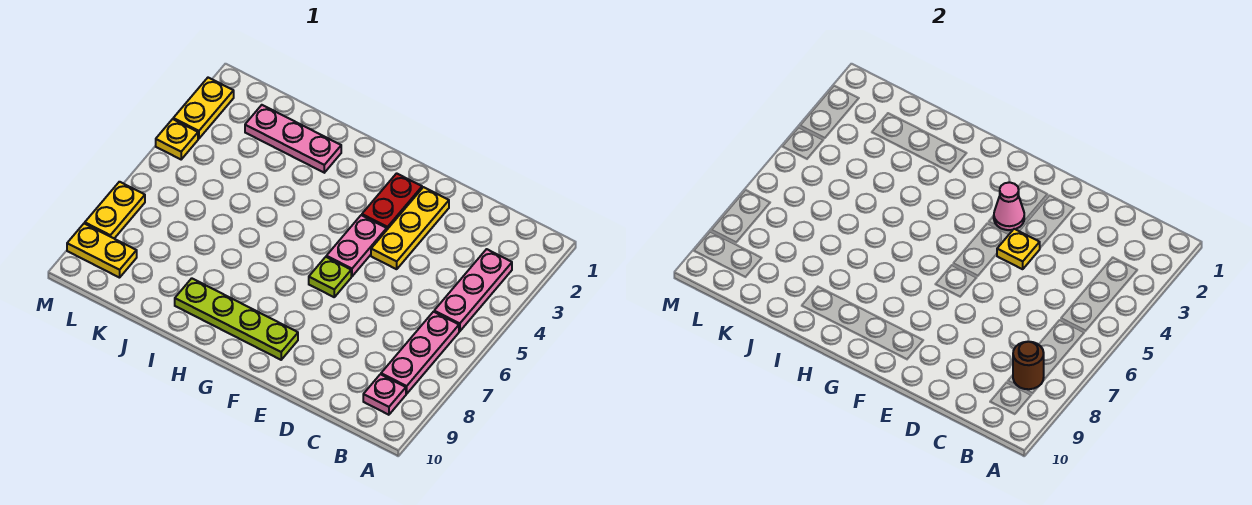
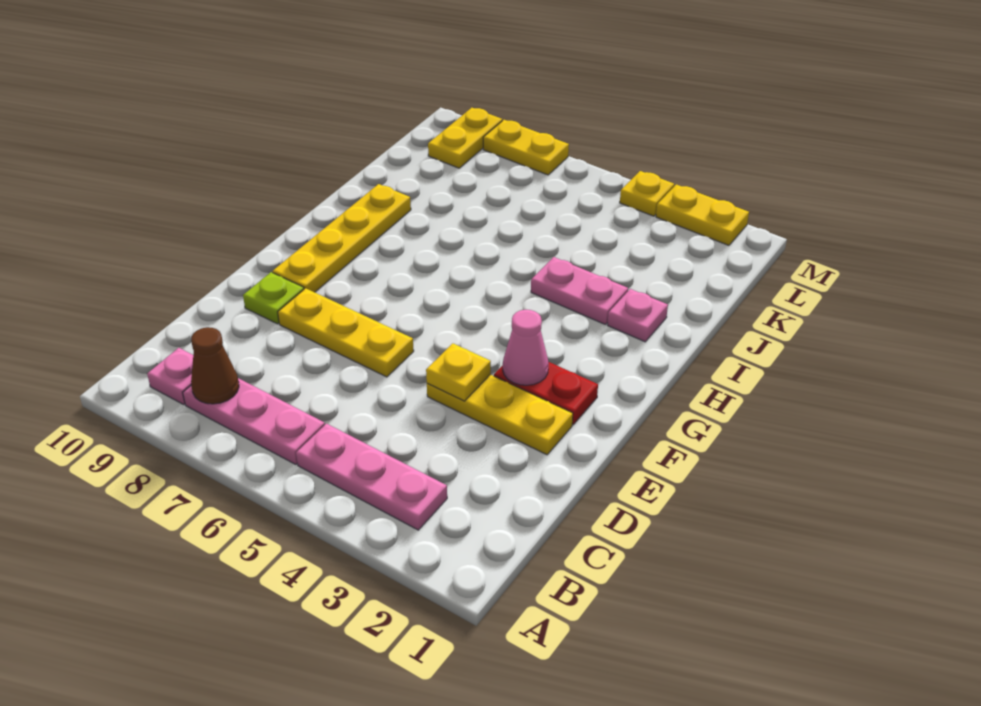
brown round brick B8 level 2 -> brown cone B8 level 2
none -> yellow plate E6:E8 level 1
pink plate F4:F5 level 1 -> pink plate I3:I4 level 1
lime plate F6 level 1 -> lime plate E9 level 1
lime plate F9:I9 level 1 -> yellow plate F9:I9 level 1
pink plate I2:K2 level 1 -> pink plate I2 level 1

